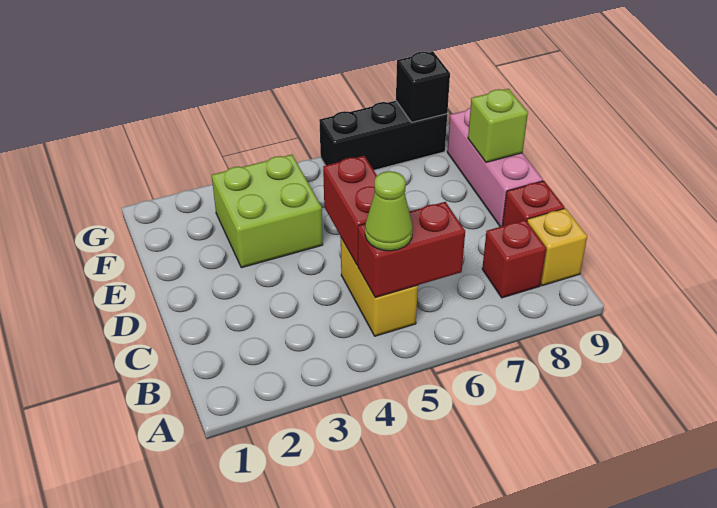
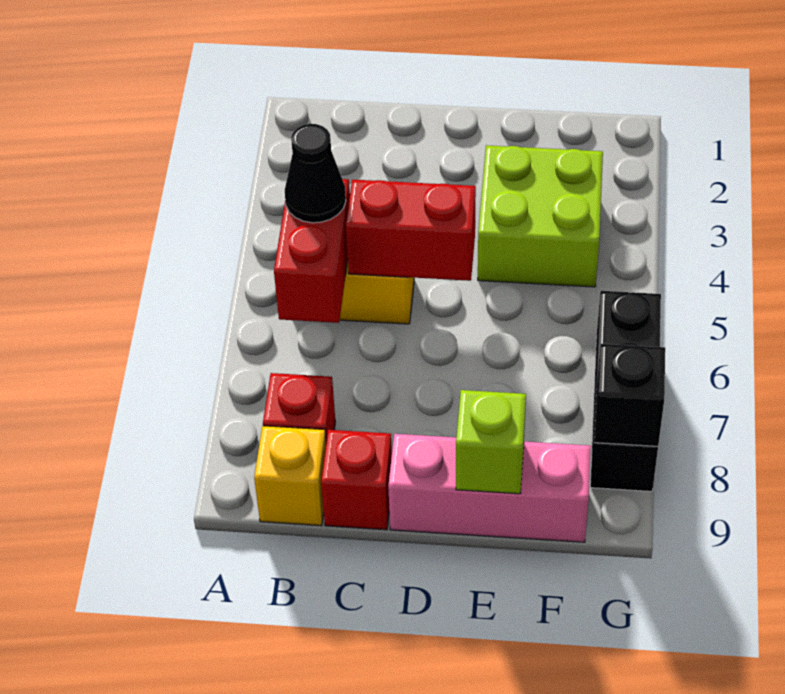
lime cone B5 level 3 -> black cone B5 level 3

